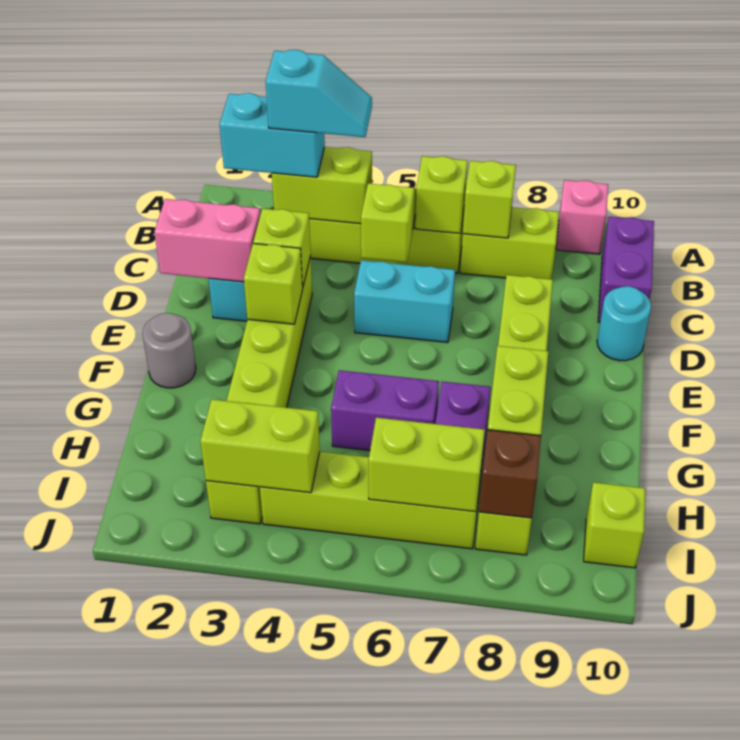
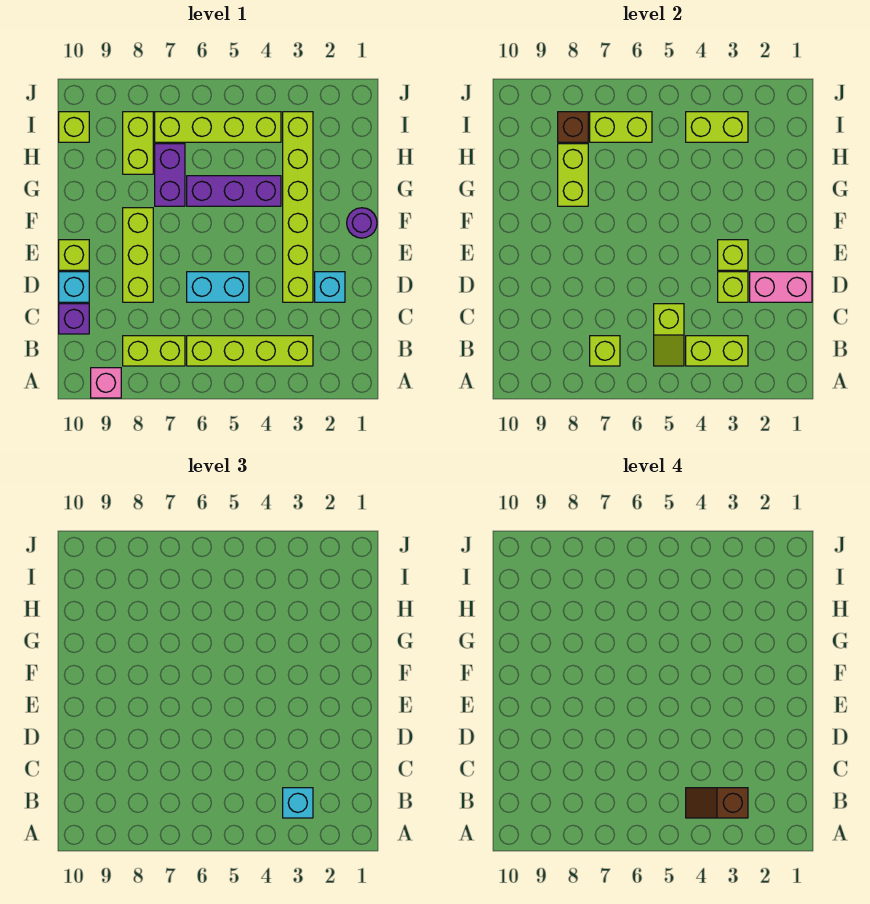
cyan brick B2:B3 level 3 -> cyan brick B3 level 3
cyan slope B3:B4 level 4 top 3 -> brown slope B3:B4 level 4 top 3
lime brick B6 level 2 -> lime brick E10 level 1
purple brick B10:C10 level 1 -> purple brick C10 level 1
cyan round brick D10 level 1 -> cyan brick D10 level 1
grey round brick F1 level 1 -> purple round brick F1 level 1
purple brick G5:G6 level 1 -> purple brick G4:G6 level 1

